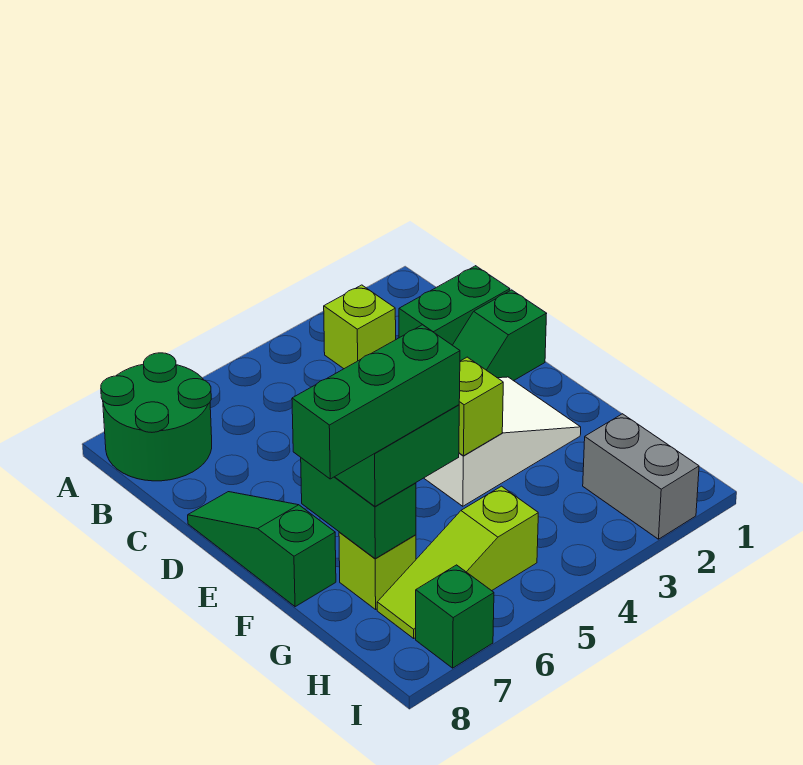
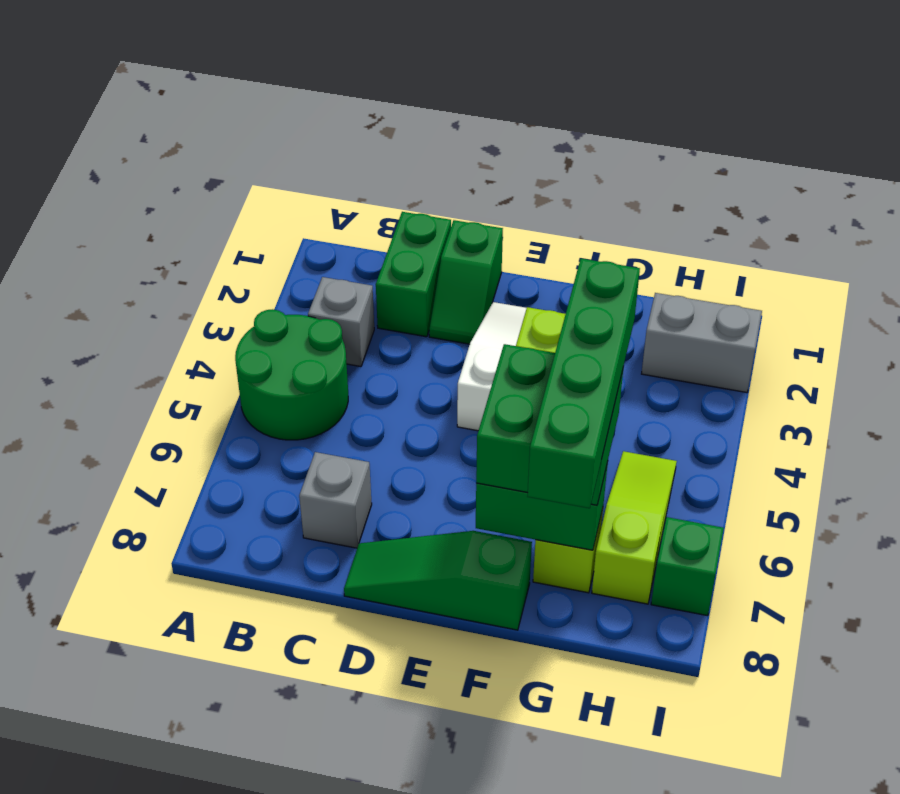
green round brick A7:B8 level 1 -> green round brick A4:B5 level 1
lime brick B3 level 1 -> grey brick B3 level 1
none -> grey brick C7 level 1
green brick G6:G8 level 4 -> green brick G5:G8 level 4
lime slope H5:H7 level 1 top 5 -> lime slope H5:H7 level 1 top 7

